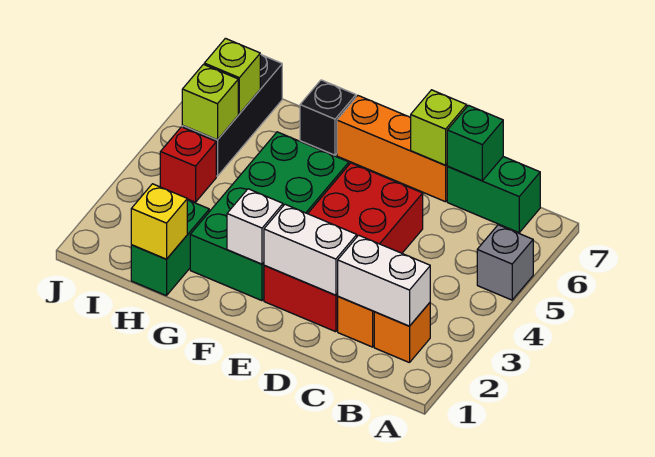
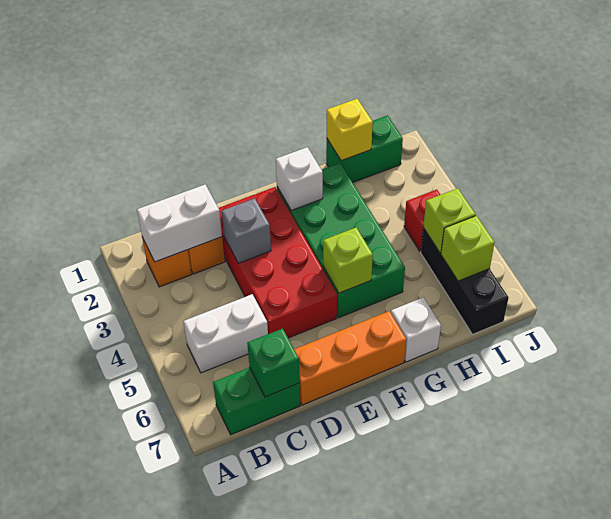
grey brick A5 level 1 -> grey brick D3 level 2
white brick D2:E2 level 2 -> white brick B5:C5 level 1
lime brick D7 level 2 -> lime brick F5 level 2
black brick G7 level 1 -> white brick G7 level 1
green brick H1:H2 level 1 -> green brick H1:I1 level 1

